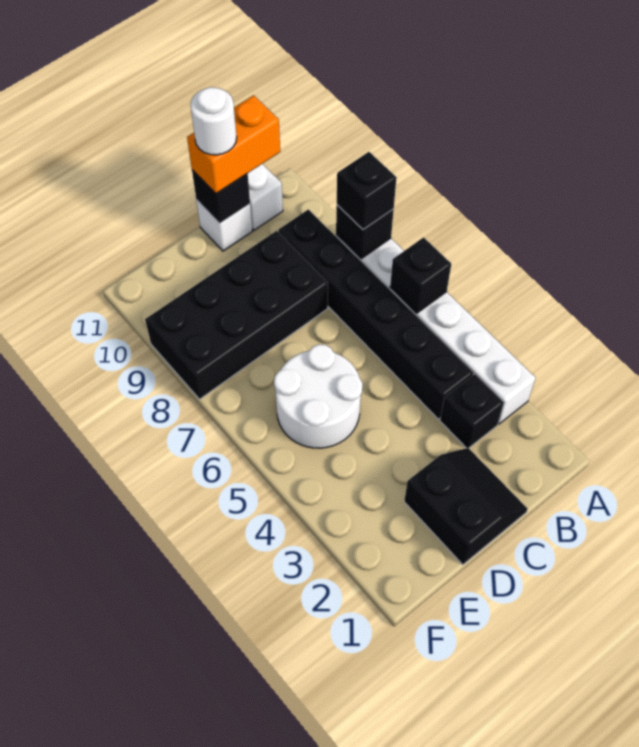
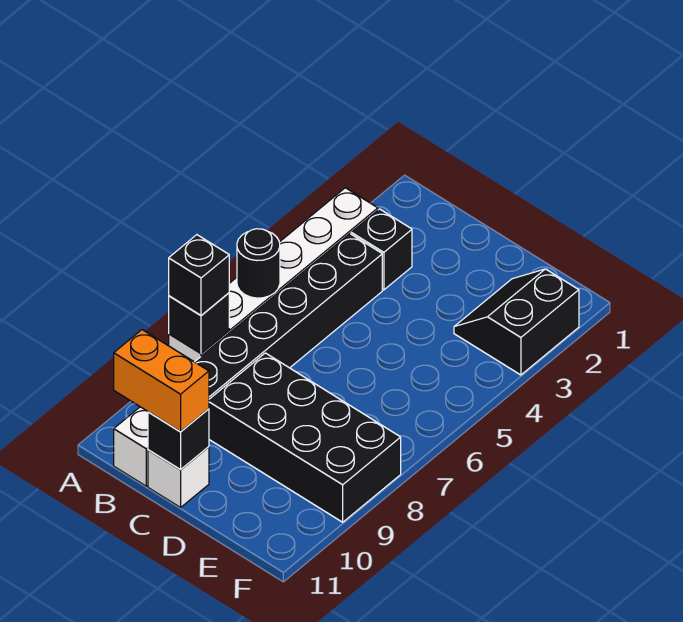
black brick A6 level 2 -> black round brick A6 level 2
black slope C1:D2 level 1 top D -> black slope E2:F3 level 1 top F
white round brick C11 level 4 -> none
white round brick D5:E6 level 1 -> none

